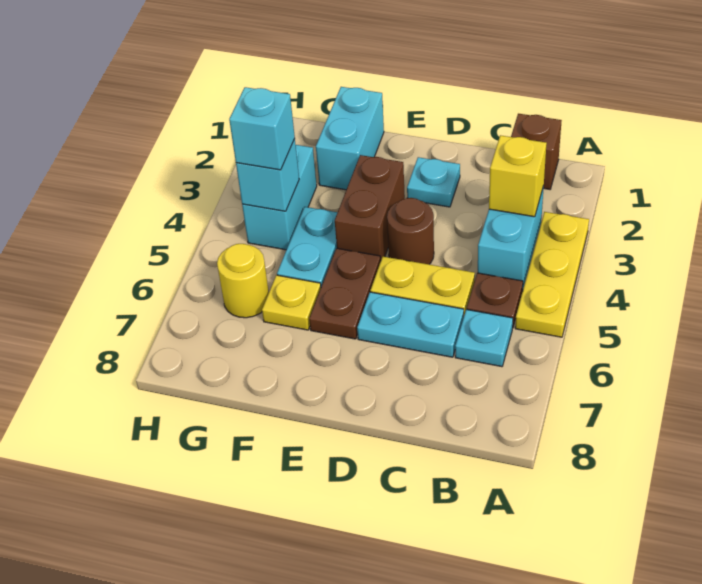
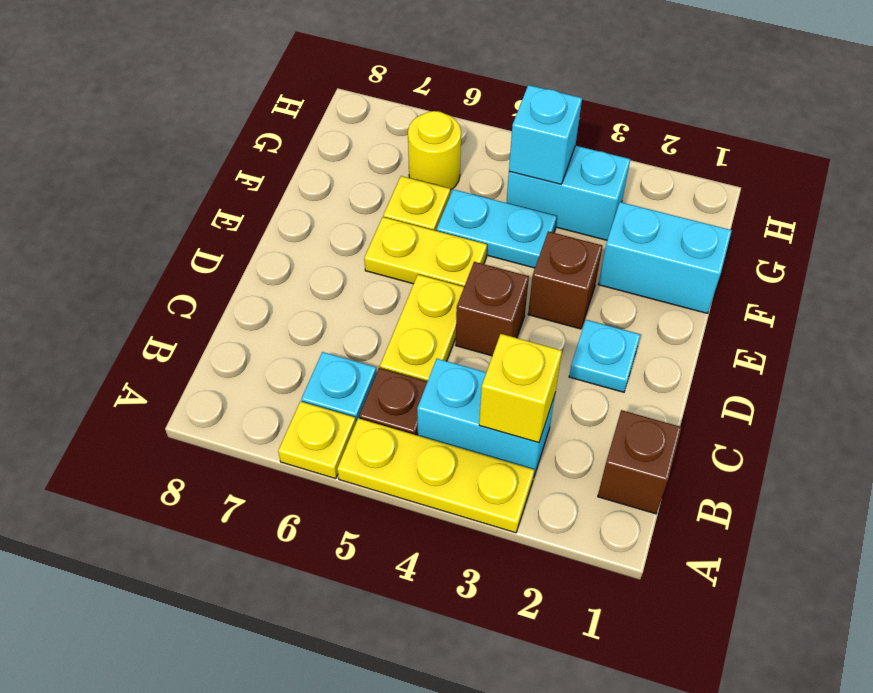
none -> yellow plate A6 level 1
cyan plate C6:D6 level 1 -> none
brown round brick D4 level 1 -> brown brick D4 level 1
brown brick E3:E4 level 1 -> brown brick E3 level 1
brown plate E5:E6 level 1 -> yellow plate E5:E6 level 1
cyan brick G4 level 3 -> none

